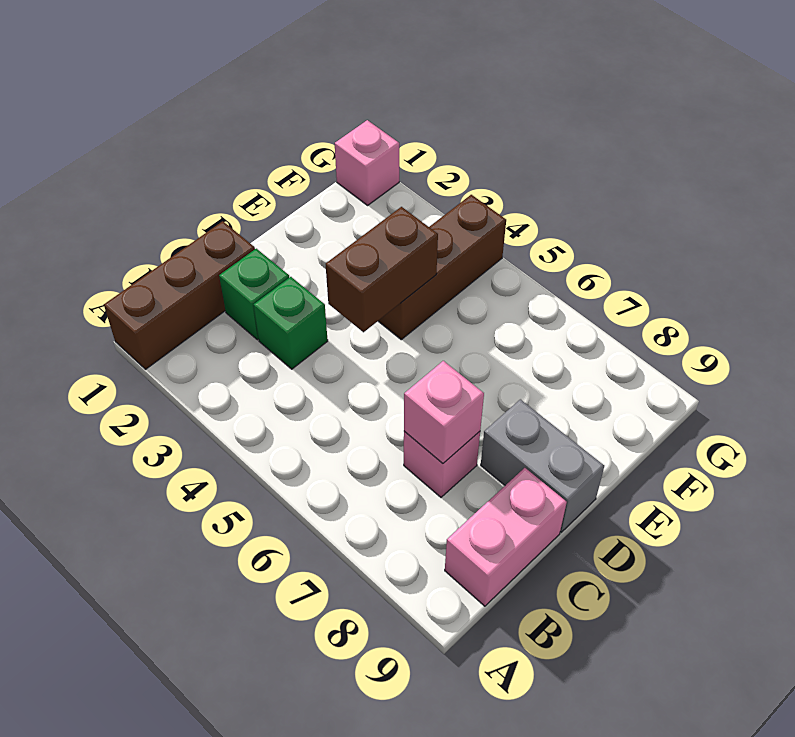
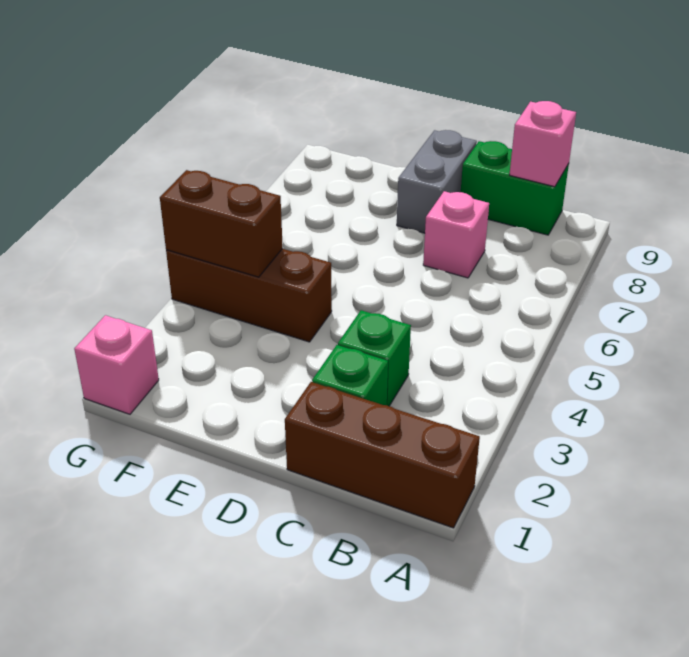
pink brick B9:C9 level 1 -> green brick B9:C9 level 1
pink brick C7 level 2 -> pink brick B9 level 2
brown brick D4:E4 level 2 -> brown brick F4:G4 level 2

